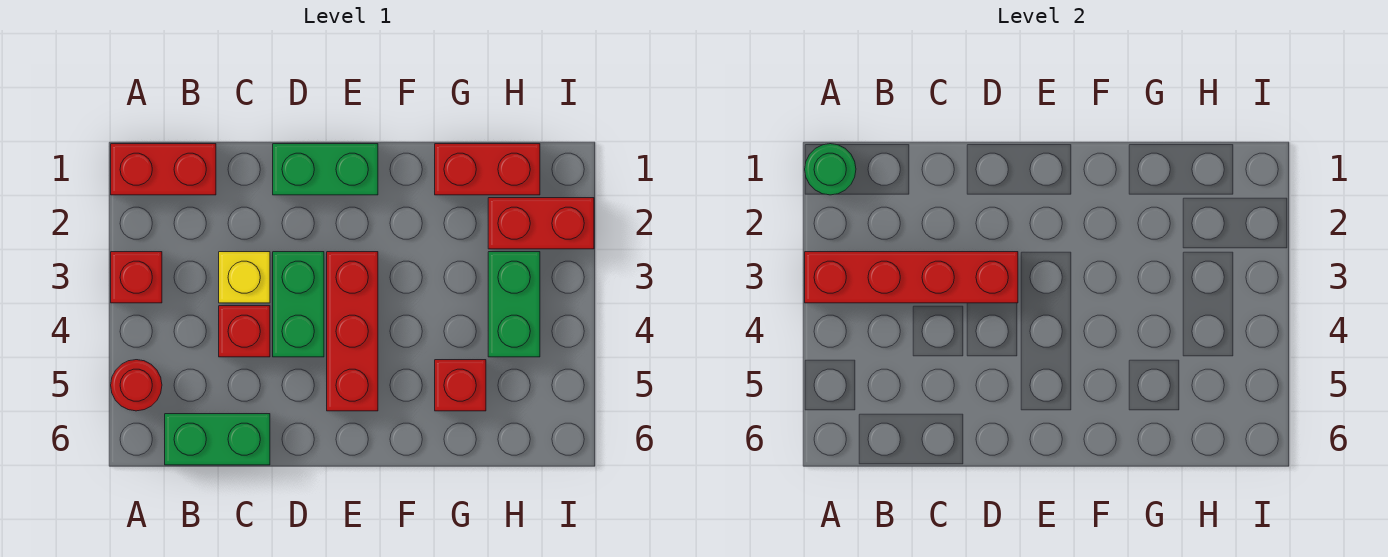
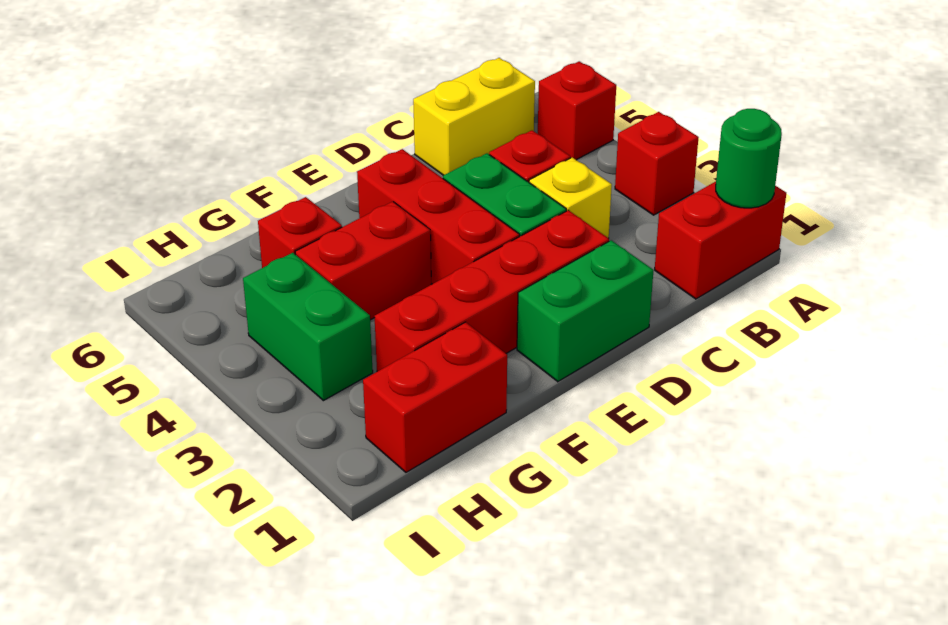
red brick A3:D3 level 2 -> red brick D2:G2 level 1
red round brick A5 level 1 -> red brick A5 level 1
green brick B6:C6 level 1 -> yellow brick B6:C6 level 1
red brick H2:I2 level 1 -> red brick F4:G4 level 1

